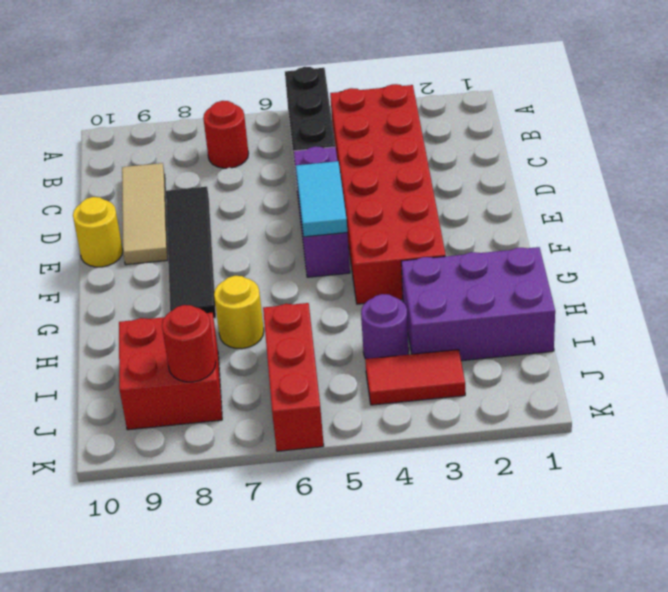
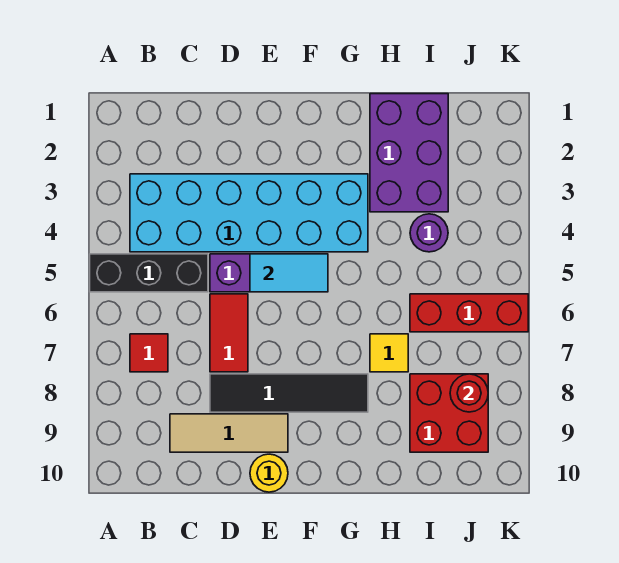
red brick B3:G4 level 1 -> cyan brick B3:G4 level 1
red round brick B7 level 1 -> red tile B7 level 1
yellow round brick H7 level 1 -> yellow tile H7 level 1
red tile J3:J4 level 1 -> red tile D6:D7 level 1

